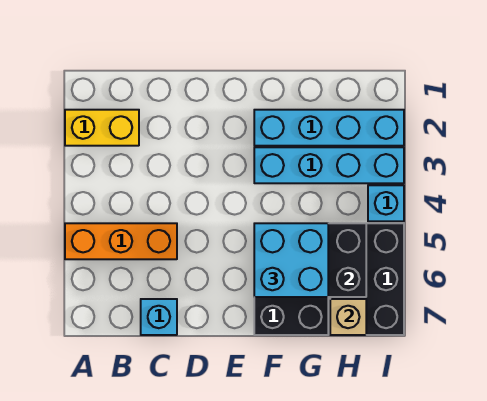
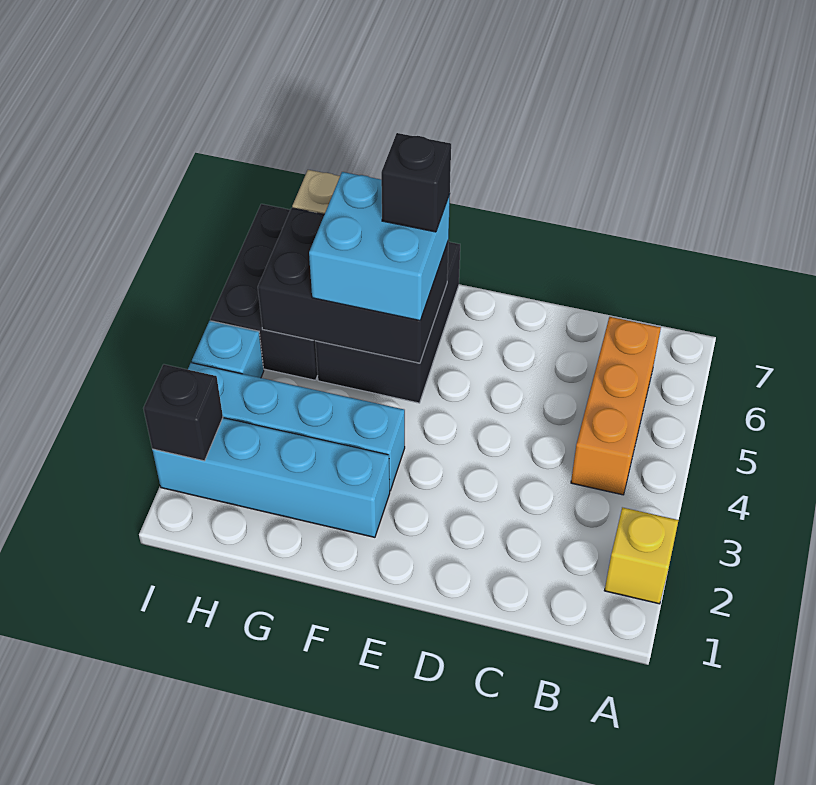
yellow brick A2:B2 level 1 -> yellow brick A2 level 1
orange brick A5:C5 level 1 -> orange brick B4:B6 level 1
cyan brick C7 level 1 -> none
none -> black brick F6 level 4
none -> black brick I2 level 2

